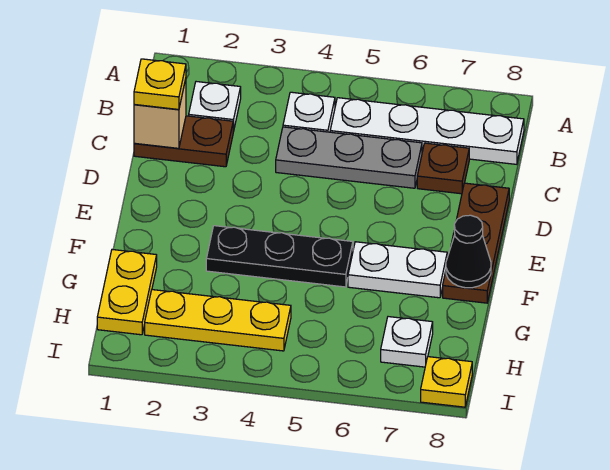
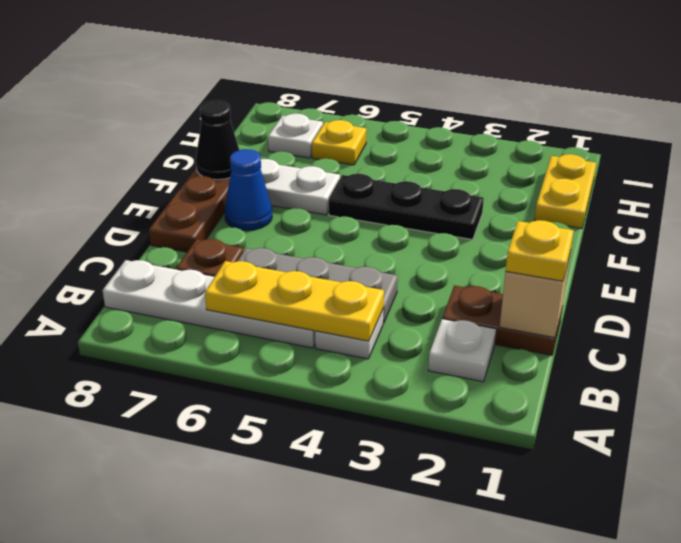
none -> blue cone E7 level 1
yellow plate H2:H4 level 1 -> yellow plate B4:B6 level 2
yellow plate I8 level 1 -> yellow plate H6 level 1

